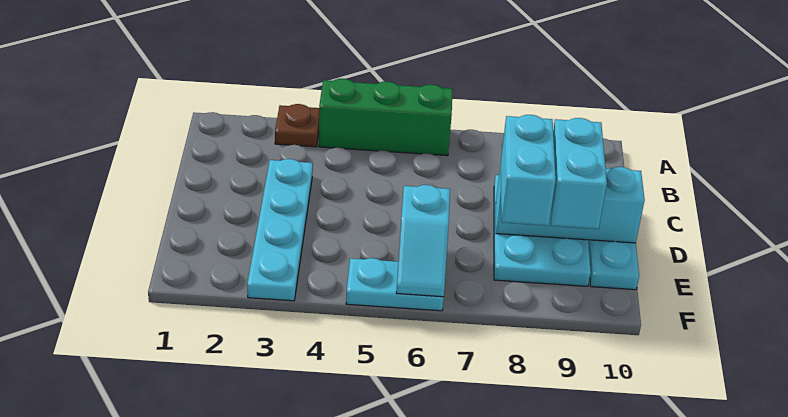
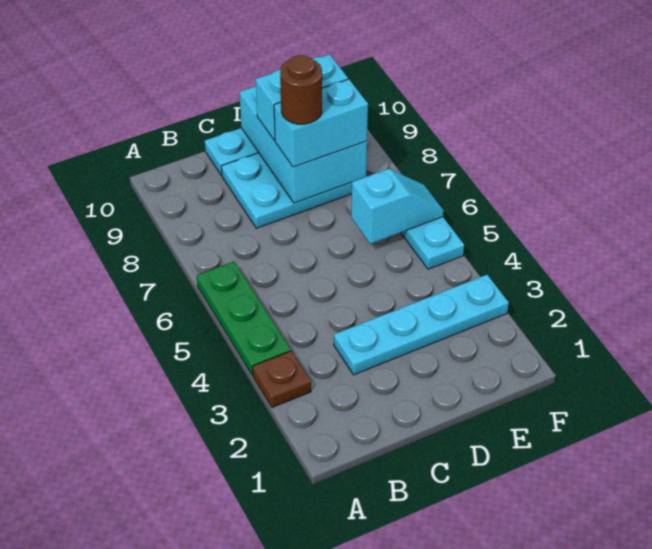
green brick A4:A6 level 1 -> green plate A4:A6 level 1
cyan brick D8:D10 level 2 -> cyan brick D8:E10 level 2
none -> brown round brick D8 level 4

